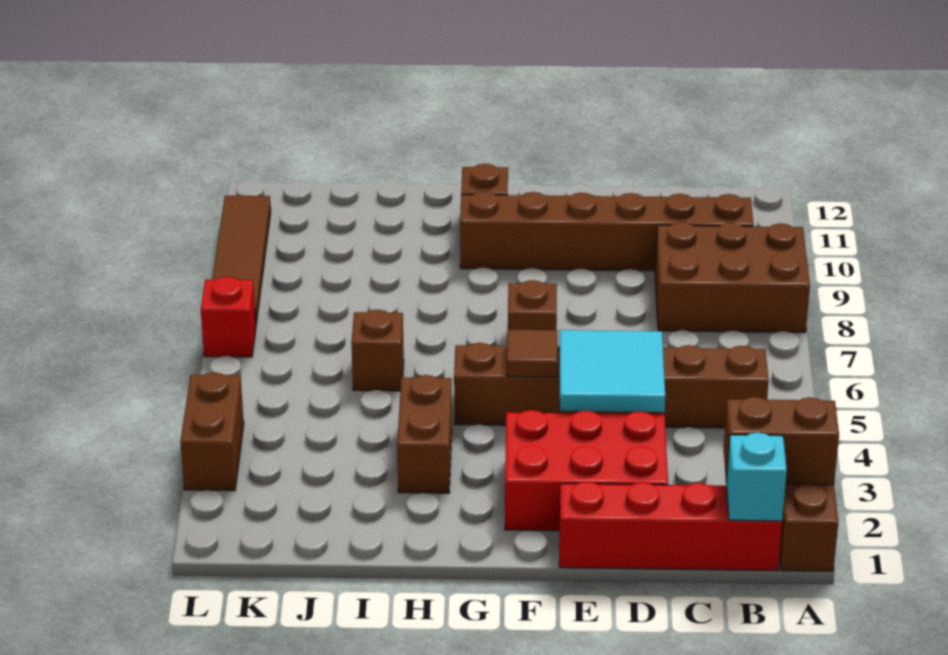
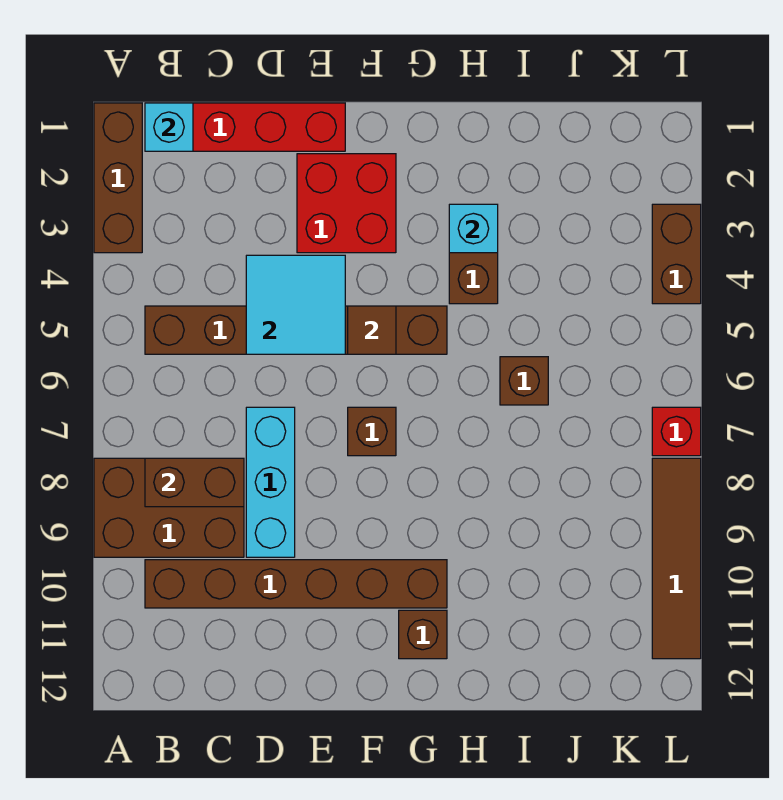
brown brick A2:B2 level 2 -> brown brick B8:C8 level 2
red brick D2:F3 level 1 -> red brick E2:F3 level 1
none -> cyan brick D7:D9 level 1
none -> cyan brick H3 level 2

